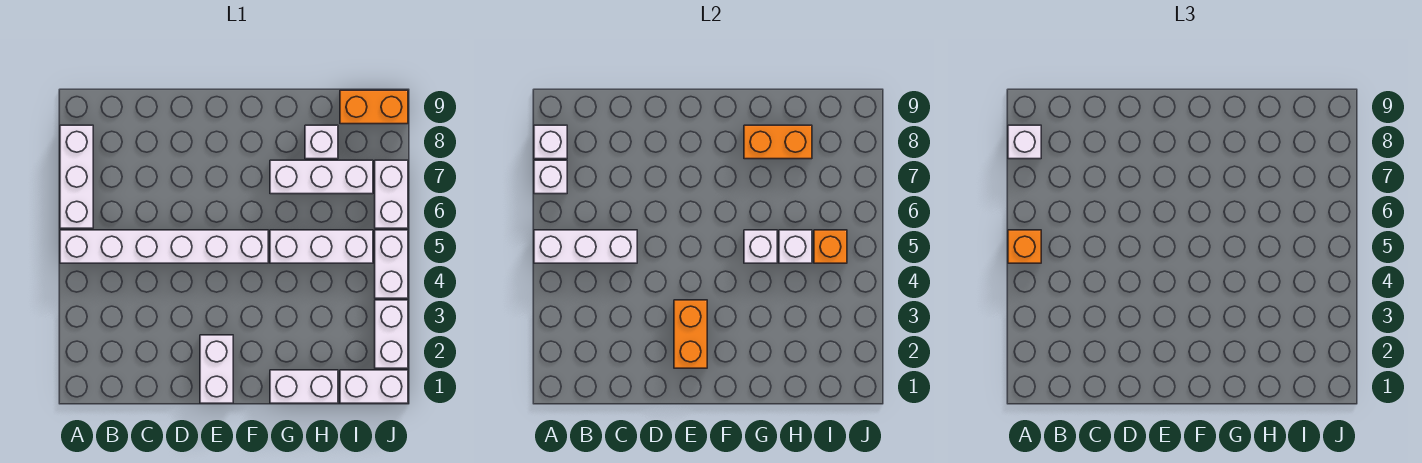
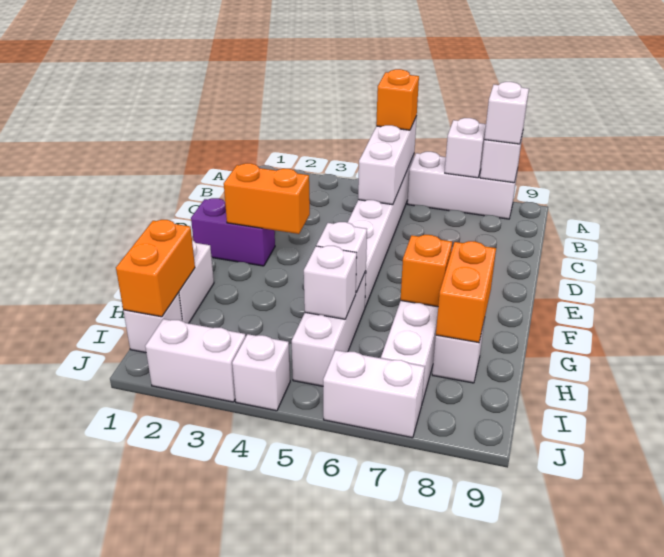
white brick E1:E2 level 1 -> purple brick E1:E2 level 1
white brick I1:J1 level 1 -> white brick I1 level 1
orange brick I5 level 2 -> orange brick G7 level 2
orange brick I9:J9 level 1 -> orange brick H1:I1 level 2
white brick J4:J5 level 1 -> white brick J4 level 1

